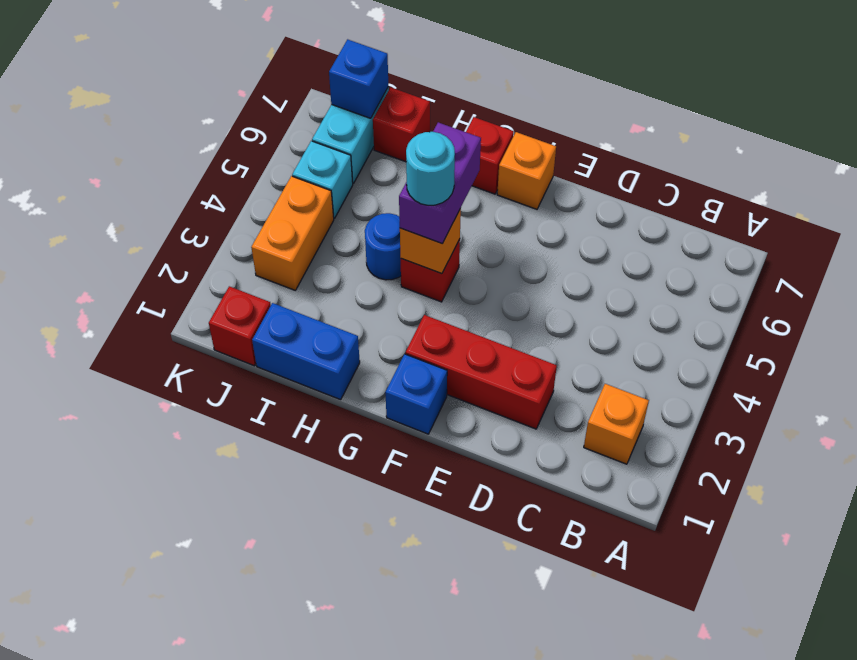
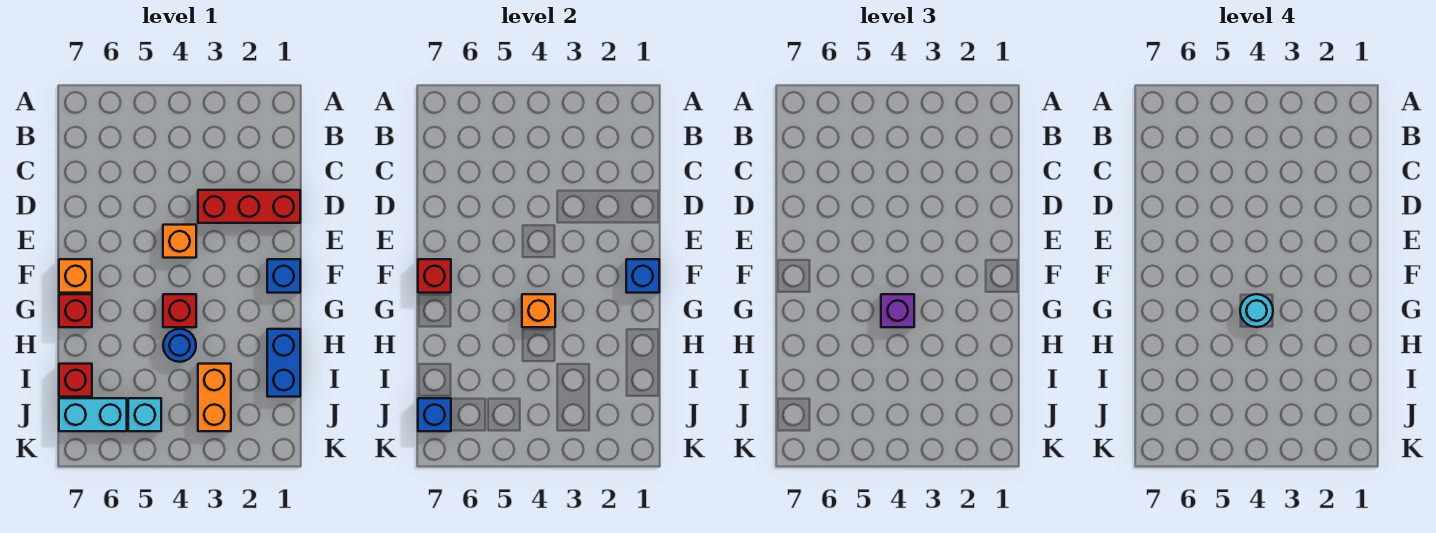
orange brick B2 level 1 -> orange brick E4 level 1
red brick D2:F2 level 1 -> red brick D1:D3 level 1
none -> blue brick F1 level 2
purple brick G4:G5 level 3 -> purple brick G4 level 3
red brick J1 level 1 -> red brick F7 level 2
orange brick J3:J4 level 1 -> orange brick I3:J3 level 1

